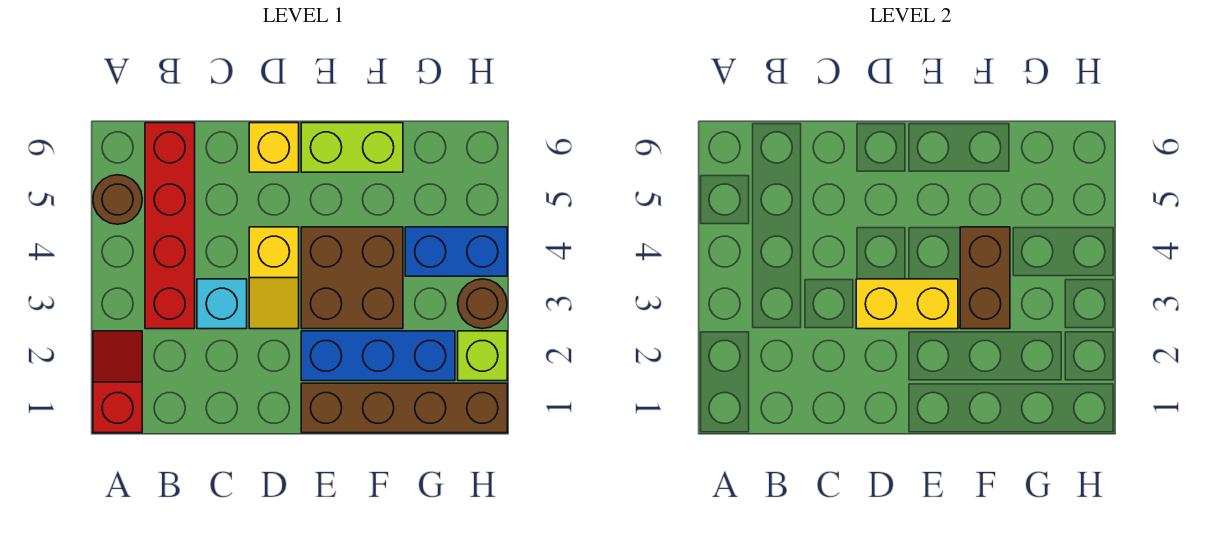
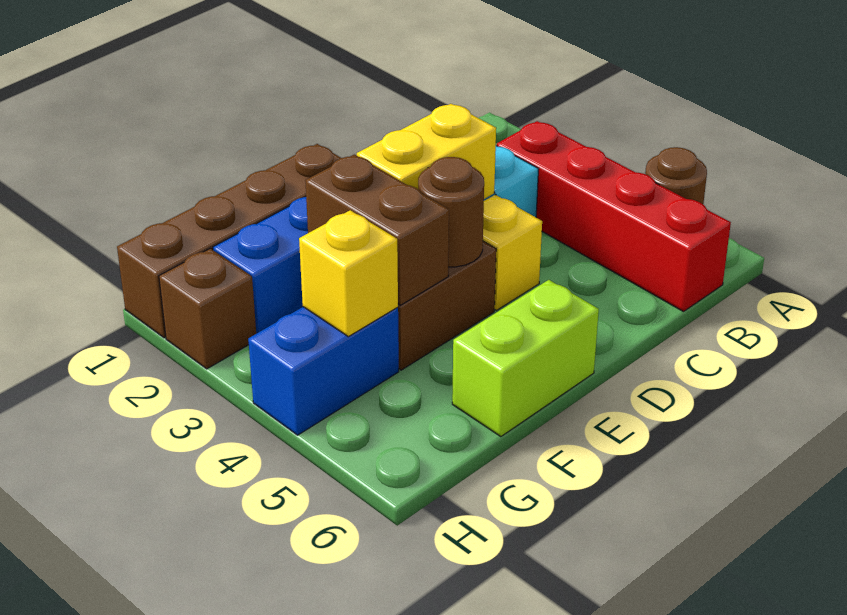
red slope A1:A2 level 1 top 1 -> none
yellow brick D6 level 1 -> yellow brick G4 level 2
lime brick H2 level 1 -> brown brick H2 level 1
brown round brick H3 level 1 -> brown round brick E4 level 2

